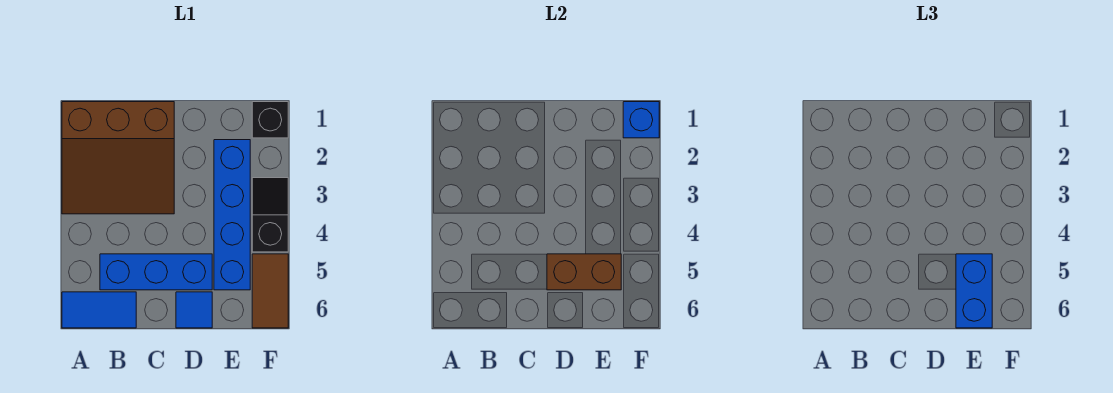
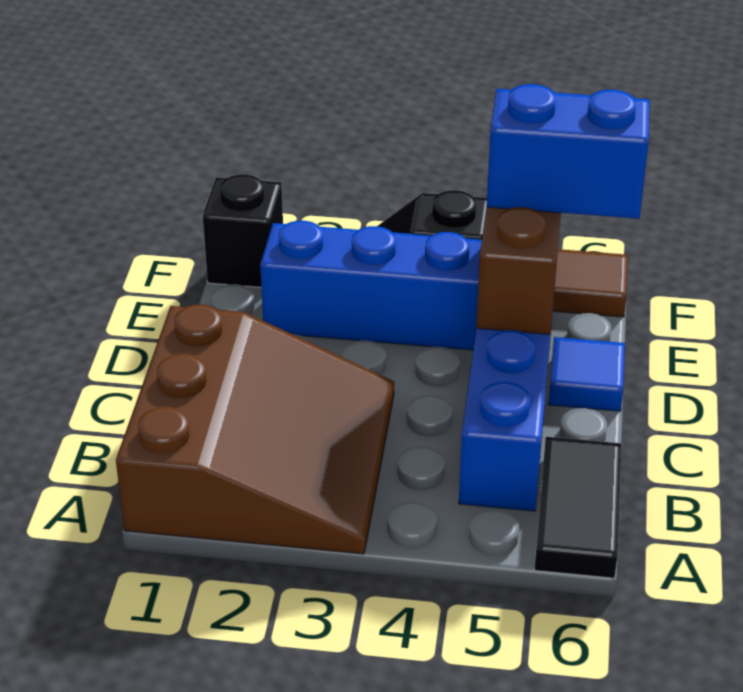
blue tile A6:B6 level 1 -> black tile A6:B6 level 1
blue brick F1 level 2 -> none

